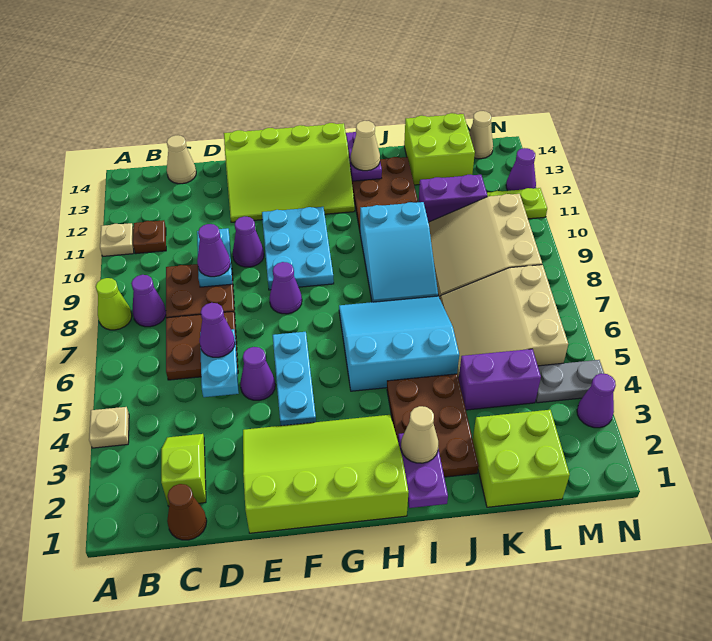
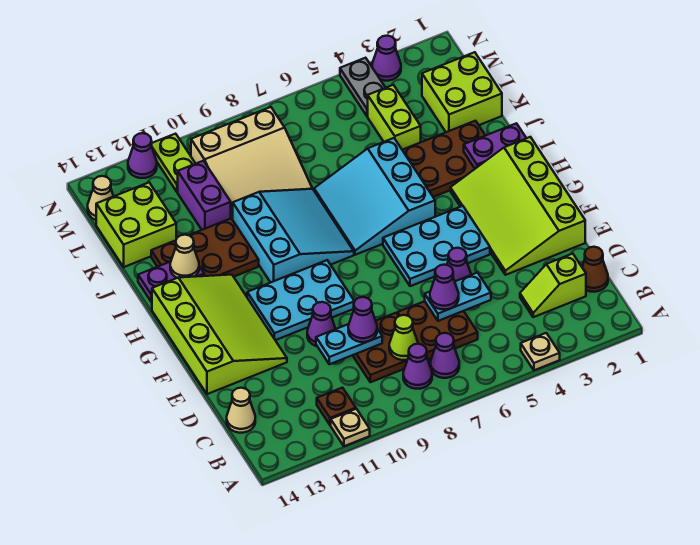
lime cone A8 level 1 -> lime cone C8 level 2
cyan plate F4:F6 level 1 -> cyan plate F4:G6 level 1
purple cone F8 level 1 -> purple cone B7 level 1
tan cone I2 level 3 -> none
cyan slope I8:J10 level 1 top 10 -> cyan slope H8:J10 level 1 top 10
purple brick K4:L4 level 1 -> lime brick K4:L4 level 1
tan slope K5:M7 level 1 top M -> none

